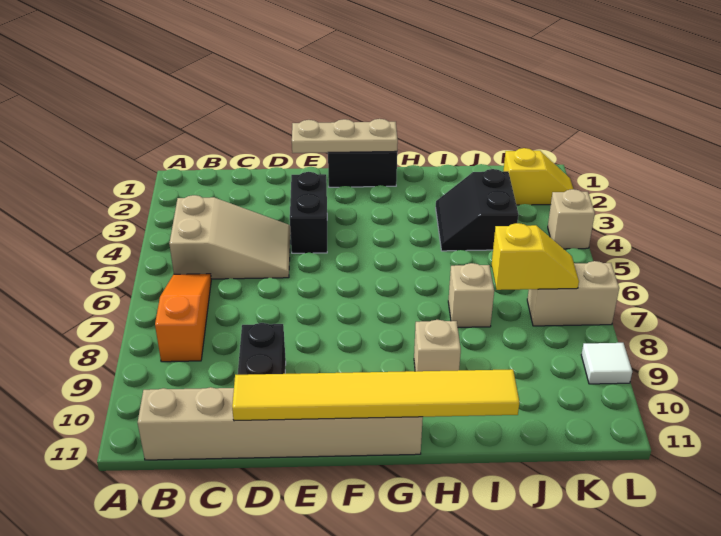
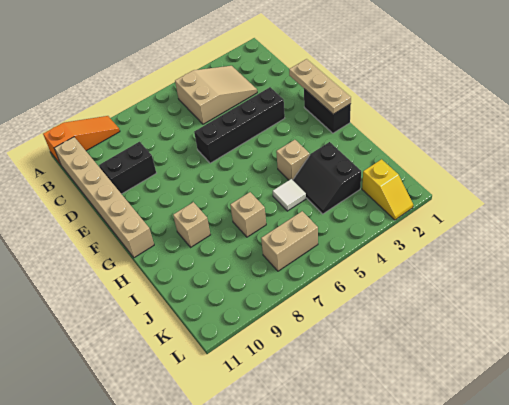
tan slope B4:D5 level 1 top B -> tan slope B3:C5 level 1 top 5
orange slope B6:B8 level 1 top 8 -> orange slope A9:A11 level 1 top 11
yellow tile D11:I11 level 2 -> none
black brick E3:E4 level 1 -> black brick E3:E6 level 1
black slope I3:J4 level 1 top J -> black slope I3:J4 level 1 top 3
yellow slope J7:K7 level 2 top J -> none
tan brick K7:L7 level 1 -> tan brick K6:K7 level 1
tan brick L4 level 1 -> tan brick H4 level 1
white tile L9 level 1 -> white tile I5 level 1

